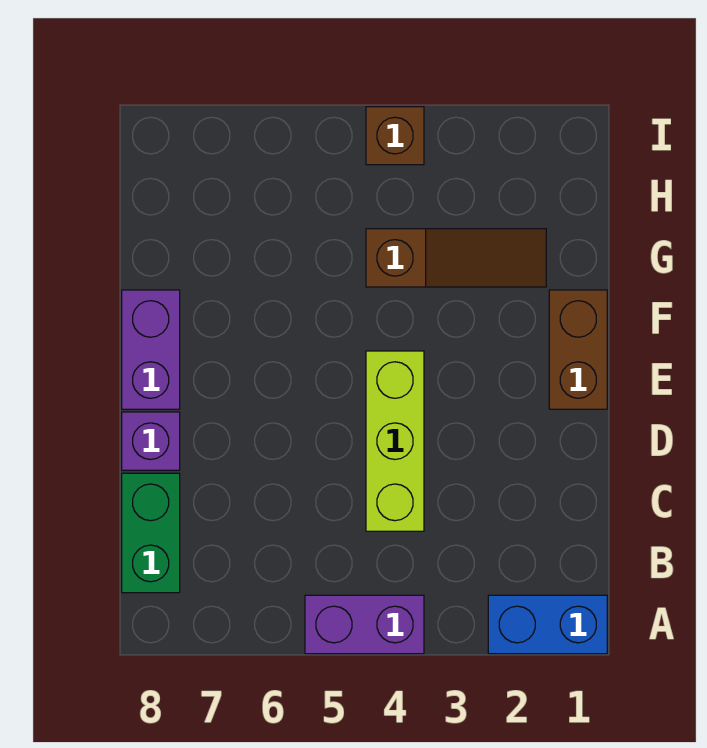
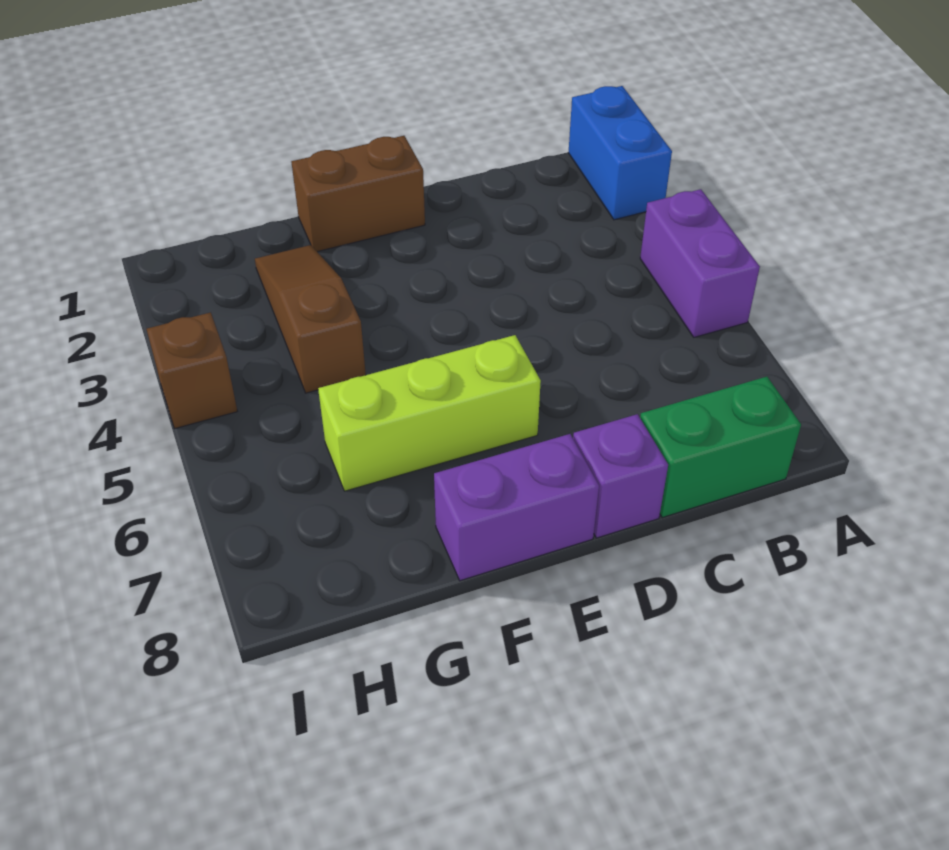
lime brick C4:E4 level 1 -> lime brick E6:G6 level 1

